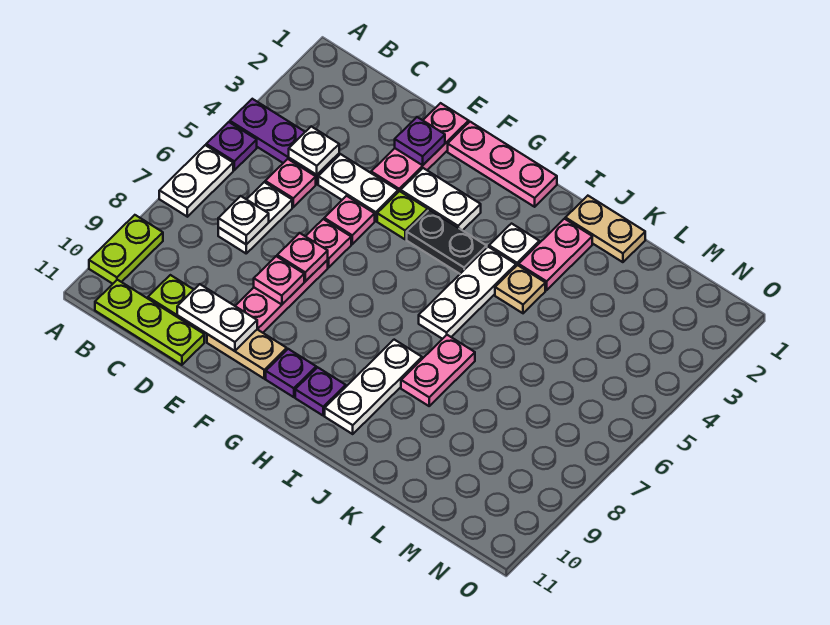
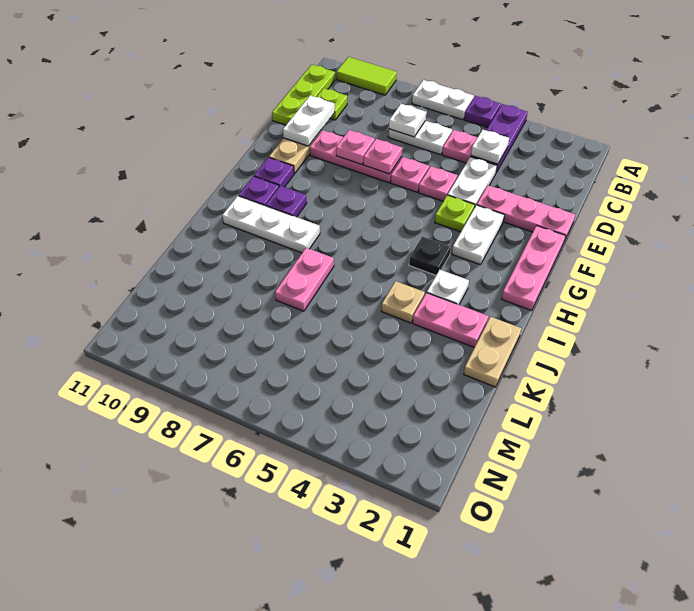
lime plate A9:A10 level 1 -> lime tile A9:A10 level 1
purple plate E2 level 2 -> purple plate H9 level 1
black plate G4:H4 level 1 -> black plate H4 level 1
white plate I4:I6 level 1 -> none
pink plate J7:J8 level 1 -> pink plate J7:K7 level 1

